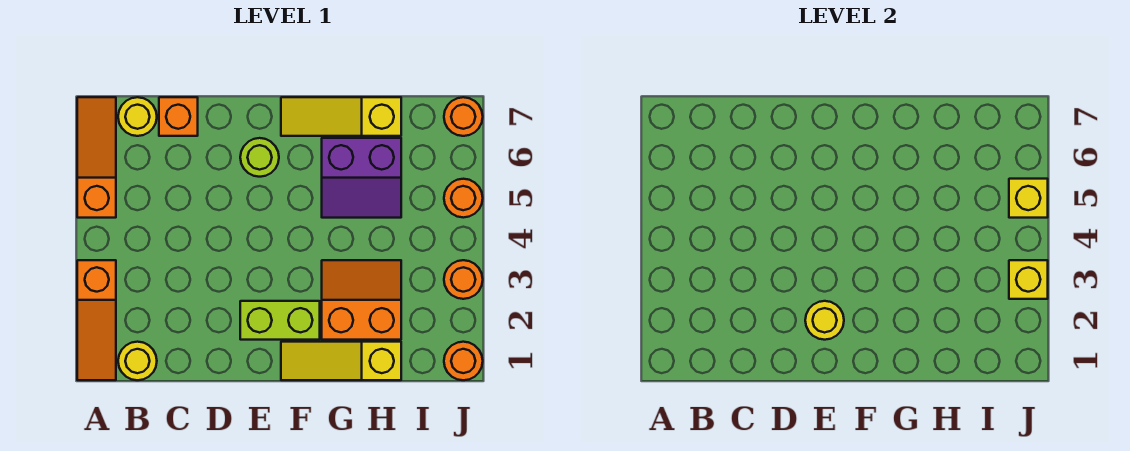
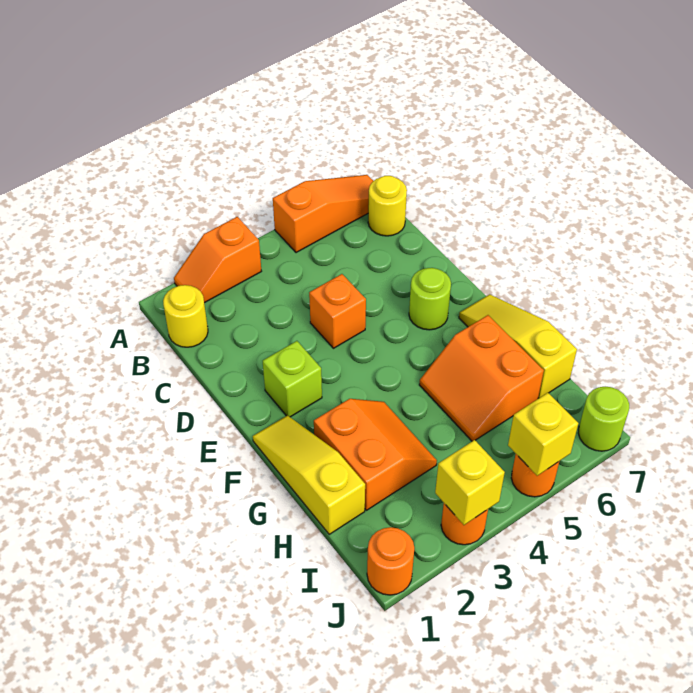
orange slope A1:A3 level 1 top 3 -> orange slope A2:A3 level 1 top 3
orange brick C7 level 1 -> orange brick D4 level 1
lime brick E2:F2 level 1 -> lime brick E2 level 1
yellow round brick E2 level 2 -> none
purple slope G5:H6 level 1 top 6 -> orange slope G5:H6 level 1 top 6
orange round brick J7 level 1 -> lime round brick J7 level 1

